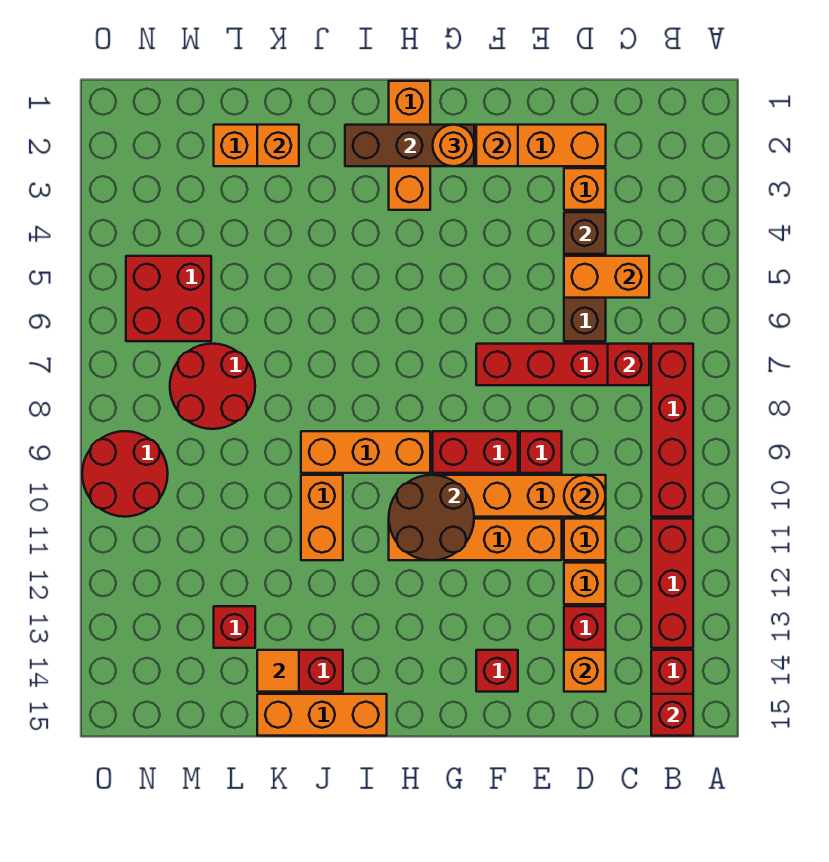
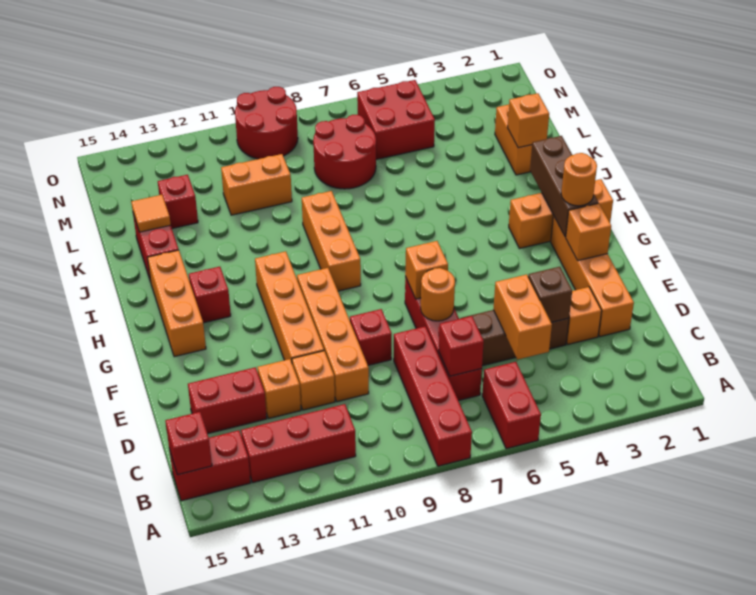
red brick B7:B10 level 1 -> red brick A8:D8 level 1
orange round brick D10 level 2 -> orange round brick E7 level 2
orange brick D14 level 2 -> orange brick F7 level 2
red brick F9:G9 level 1 -> red brick A6:B6 level 1
red brick F14 level 1 -> red brick H13 level 1
brown round brick G10:H11 level 2 -> none
orange brick I15:K15 level 1 -> orange brick G14:I14 level 1
orange brick J10:J11 level 1 -> orange brick L10:L11 level 1

